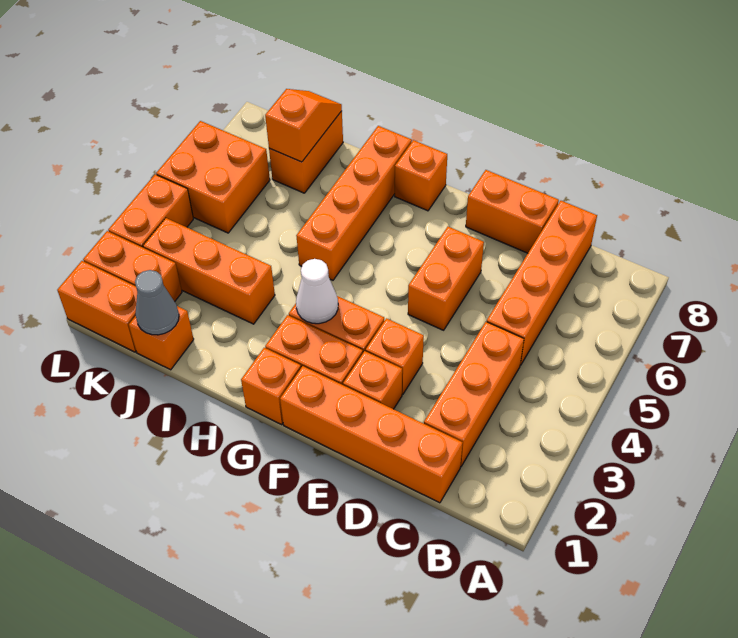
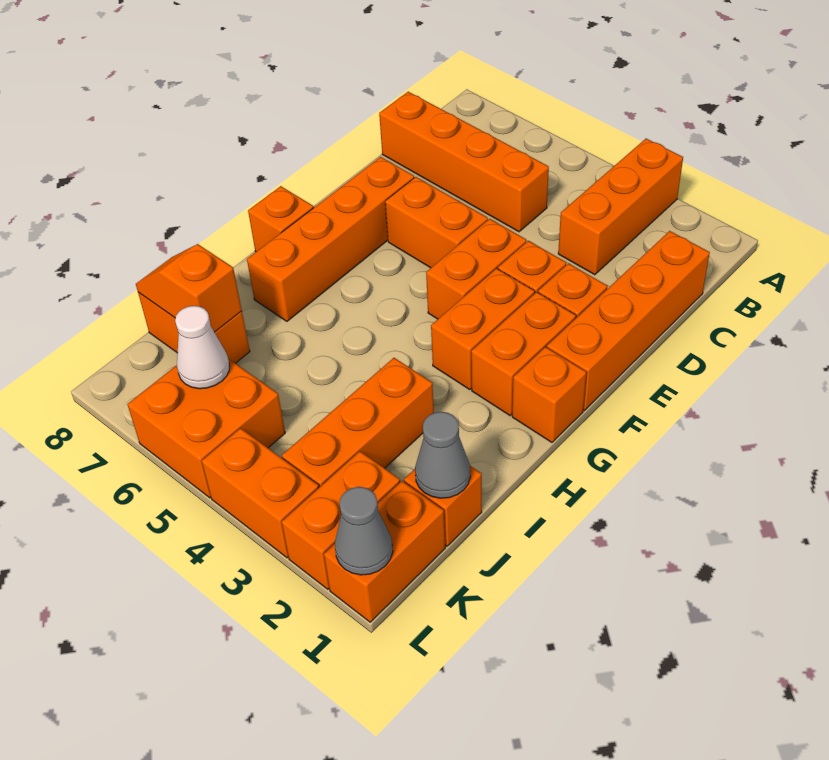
orange brick C2:C4 level 1 -> orange brick A3:C3 level 1
orange brick D8:E8 level 1 -> orange brick E4:F4 level 1
white cone G3 level 2 -> white cone K6 level 2
orange brick H5:H8 level 1 -> orange brick E7:H7 level 1
none -> grey cone L1 level 2

